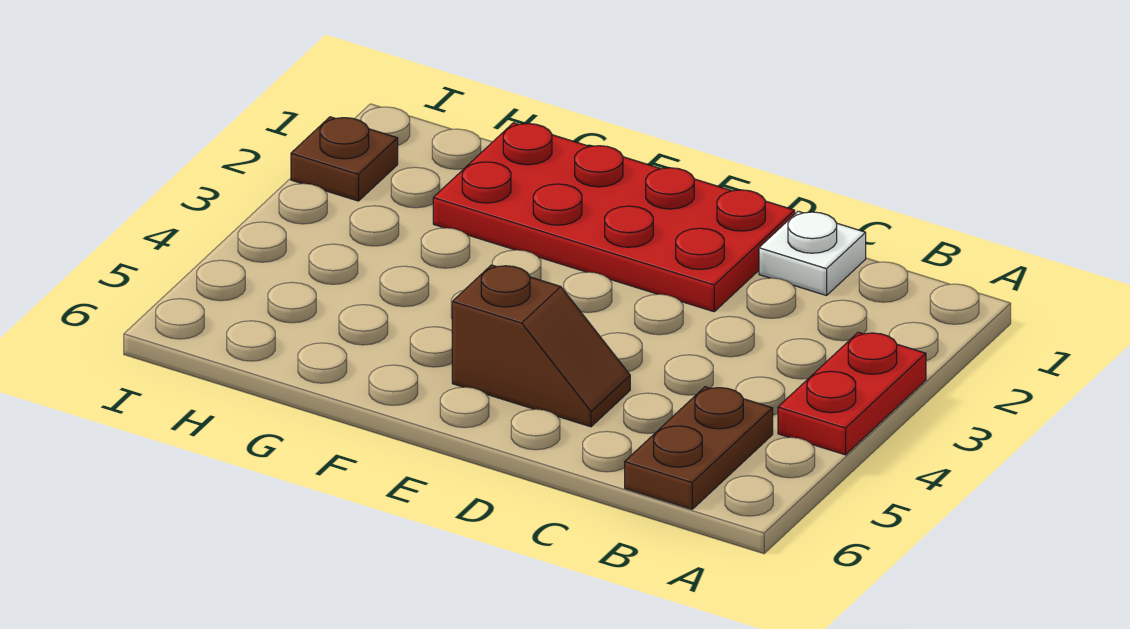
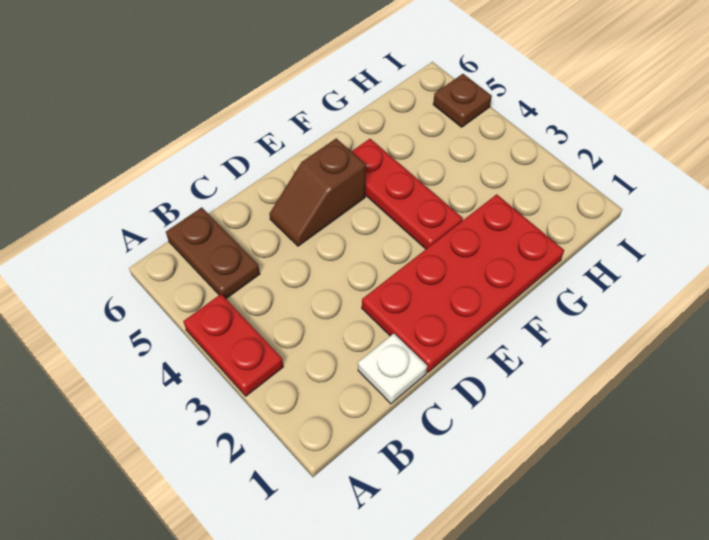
none -> red plate F3:F5 level 1
brown plate I2 level 1 -> brown plate I5 level 1

